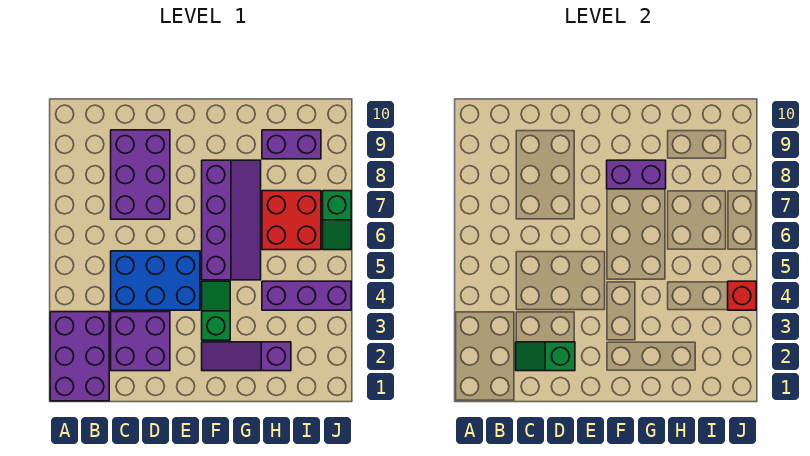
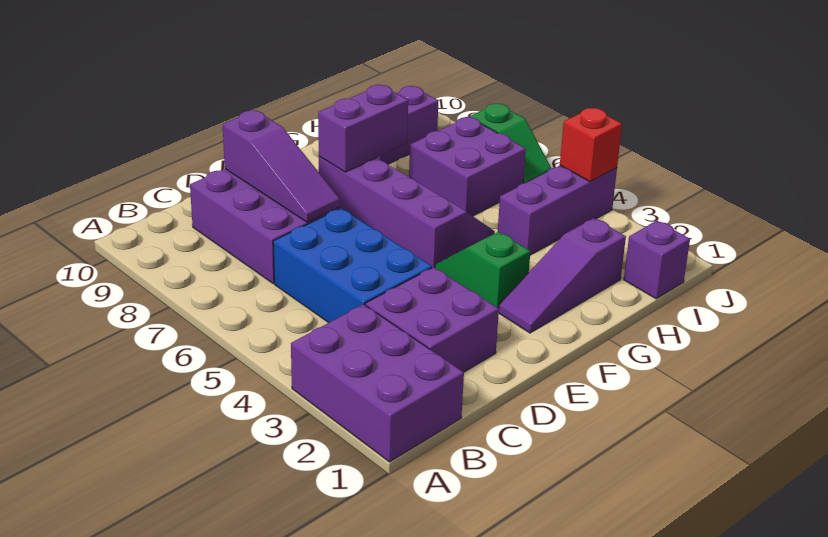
green slope C2:D2 level 2 top D -> none
blue brick C4:E5 level 1 -> blue brick C4:D6 level 1
none -> purple slope D7:D9 level 2 top 9
red brick H6:I7 level 1 -> purple brick H6:I7 level 1
none -> purple brick I1 level 1

